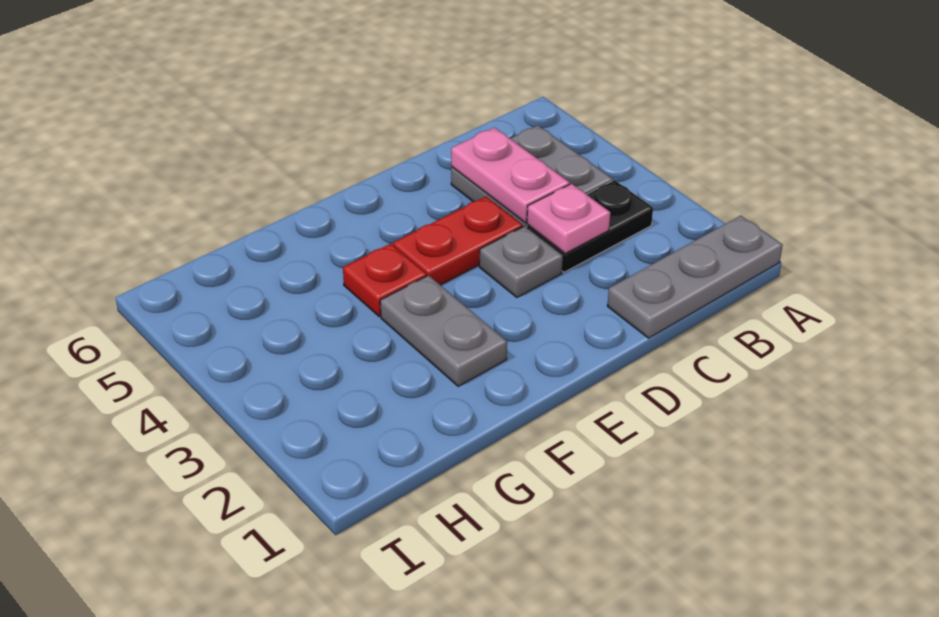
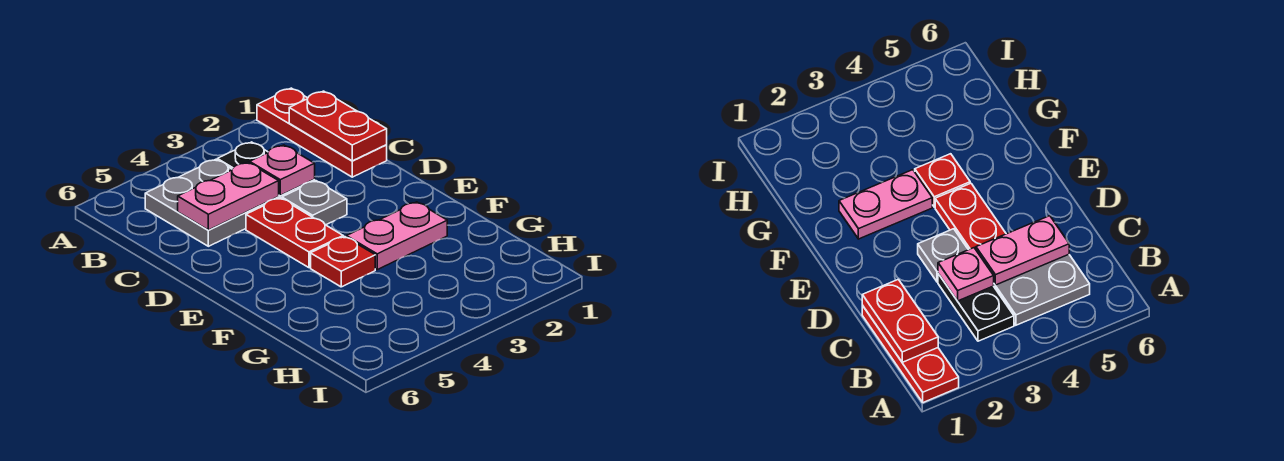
grey plate A1:C1 level 1 -> red plate A1:C1 level 1
none -> red plate B1:C1 level 2
grey plate F2:F3 level 1 -> pink plate F2:F3 level 1

